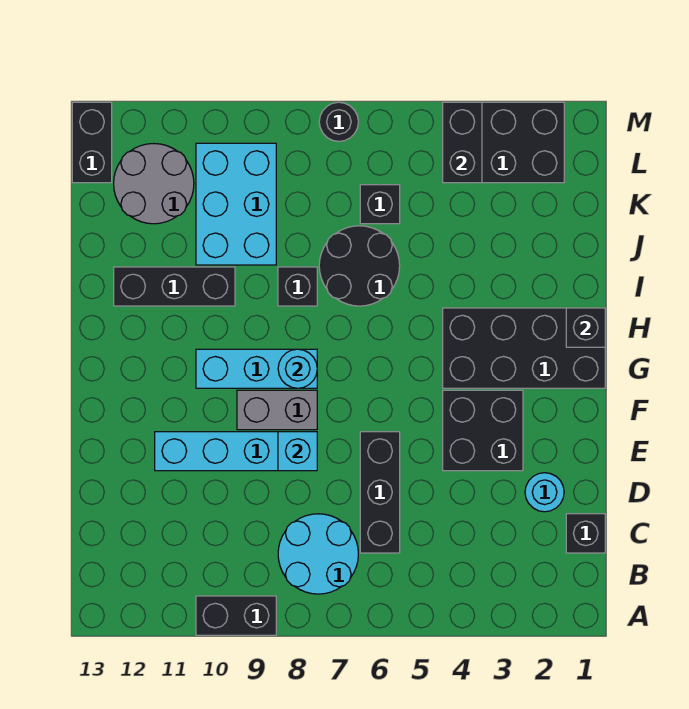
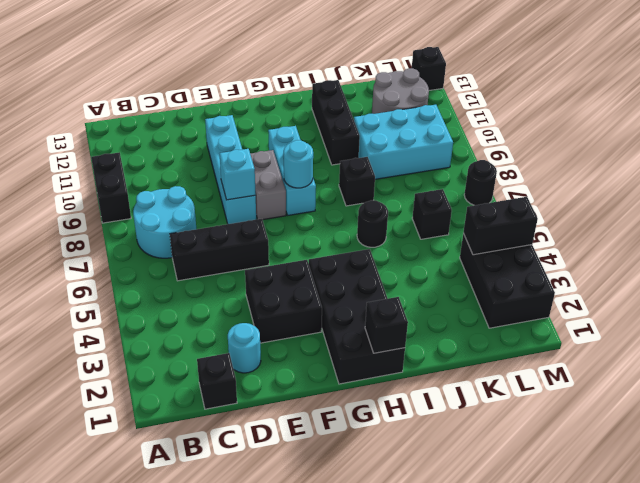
black round brick I6:J7 level 1 -> black round brick I6 level 1
black brick L13:M13 level 1 -> black brick M13 level 1

